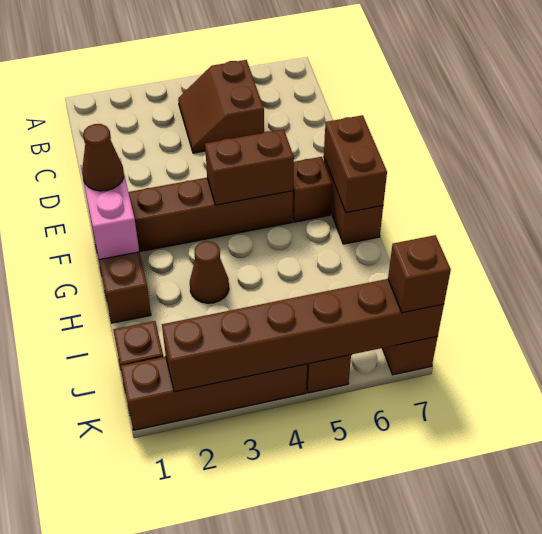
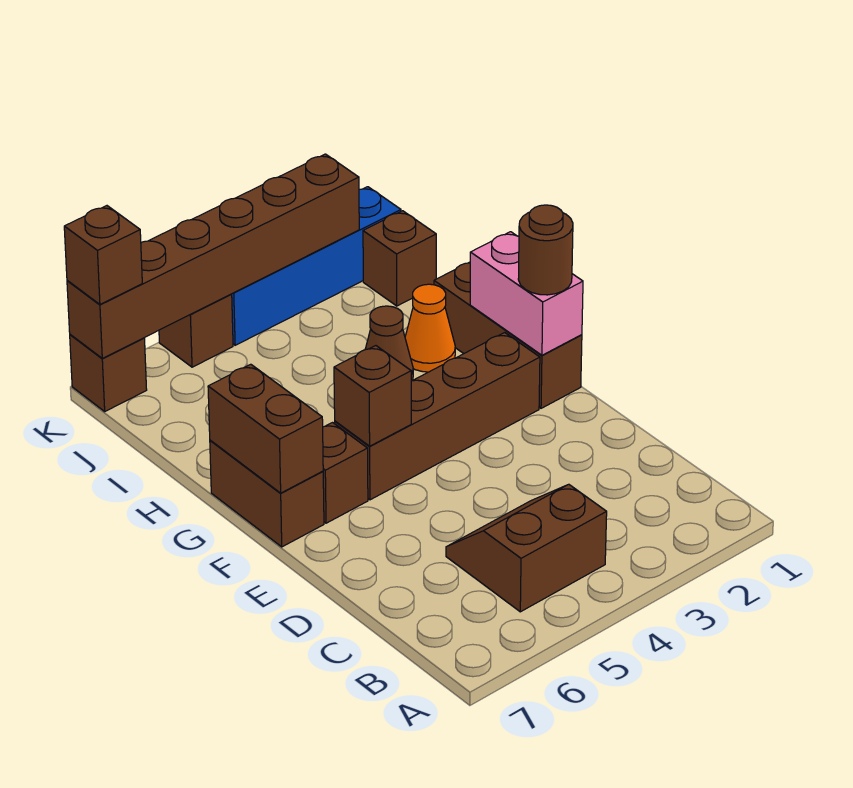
brown slope B4:C5 level 1 top 5 -> brown slope B4:C5 level 1 top B
brown cone F1 level 3 -> brown round brick F1 level 3
brown brick F4:F5 level 2 -> brown brick F5 level 2
none -> orange cone H2 level 1
brown brick K1:K4 level 1 -> blue brick K1:K4 level 1

